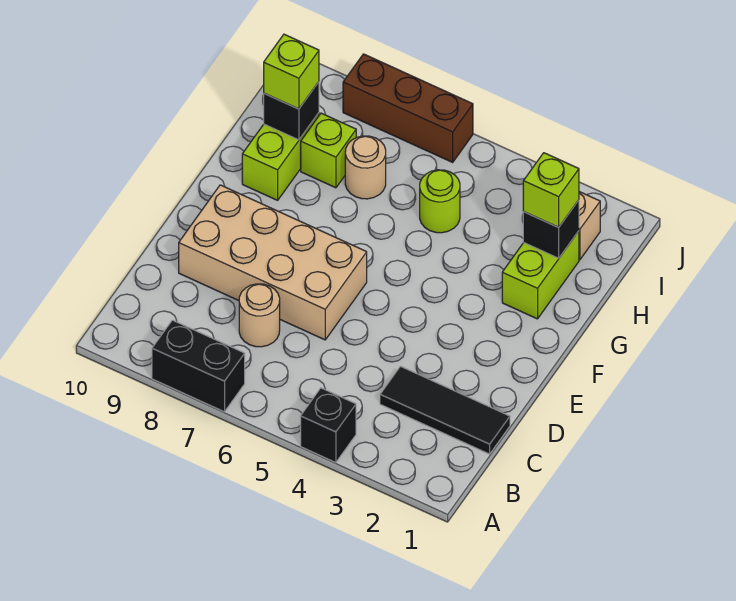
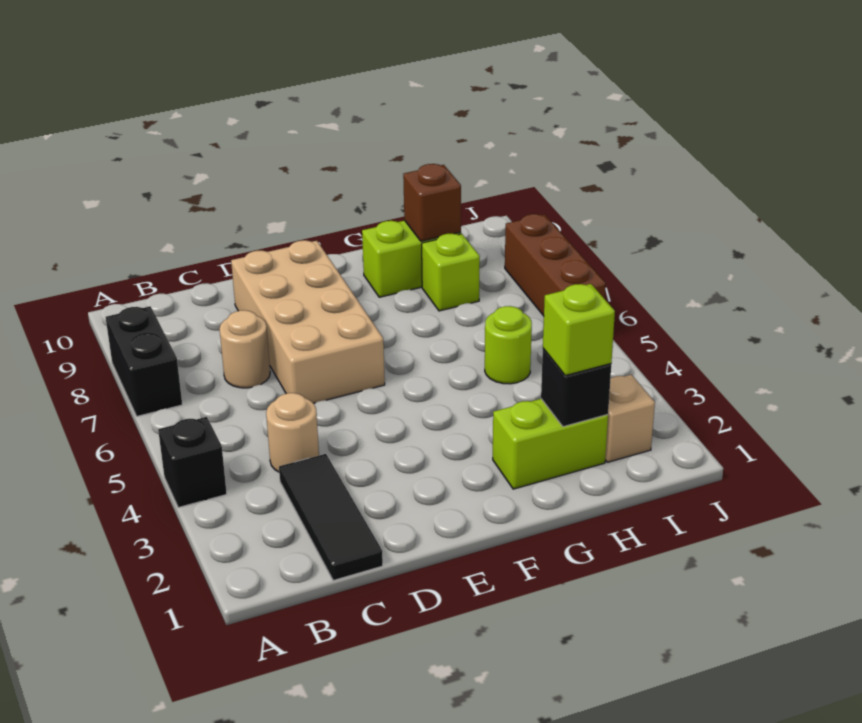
tan round brick H7 level 1 -> tan round brick C4 level 1
black brick H9 level 2 -> brown brick H9 level 2
lime brick H9 level 3 -> none

